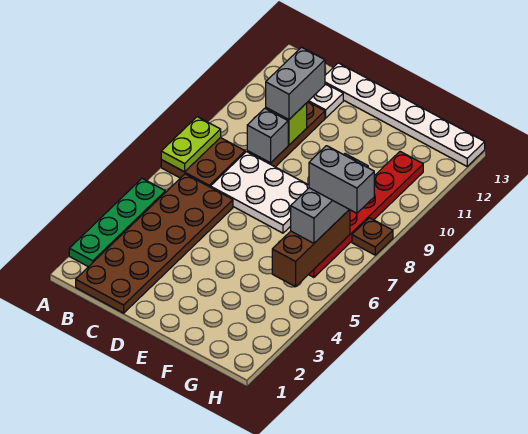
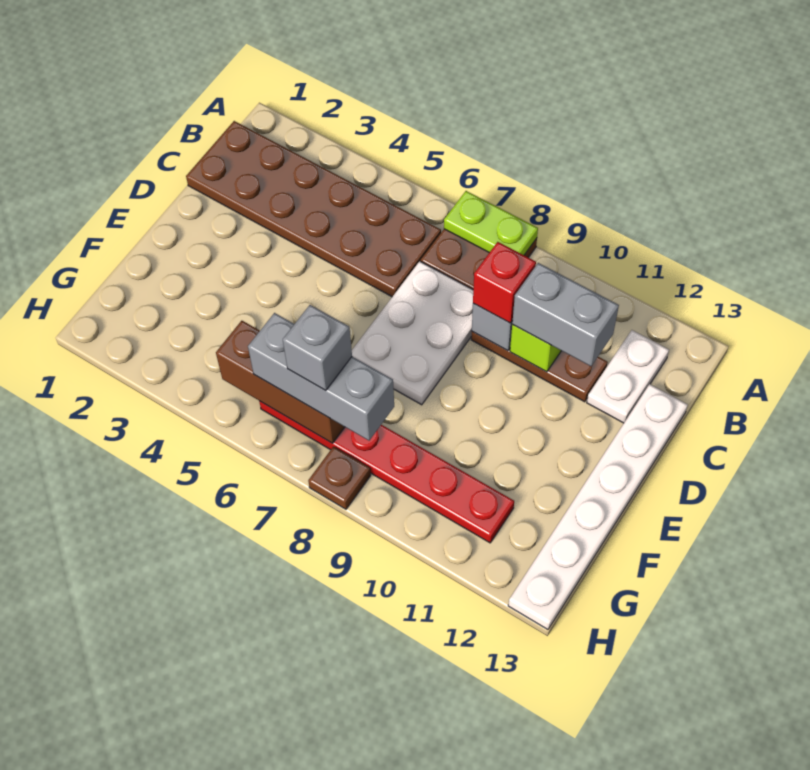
green plate A2:A5 level 1 -> none
none -> red brick C9 level 3
grey brick G7:H7 level 4 -> grey brick G7 level 4

